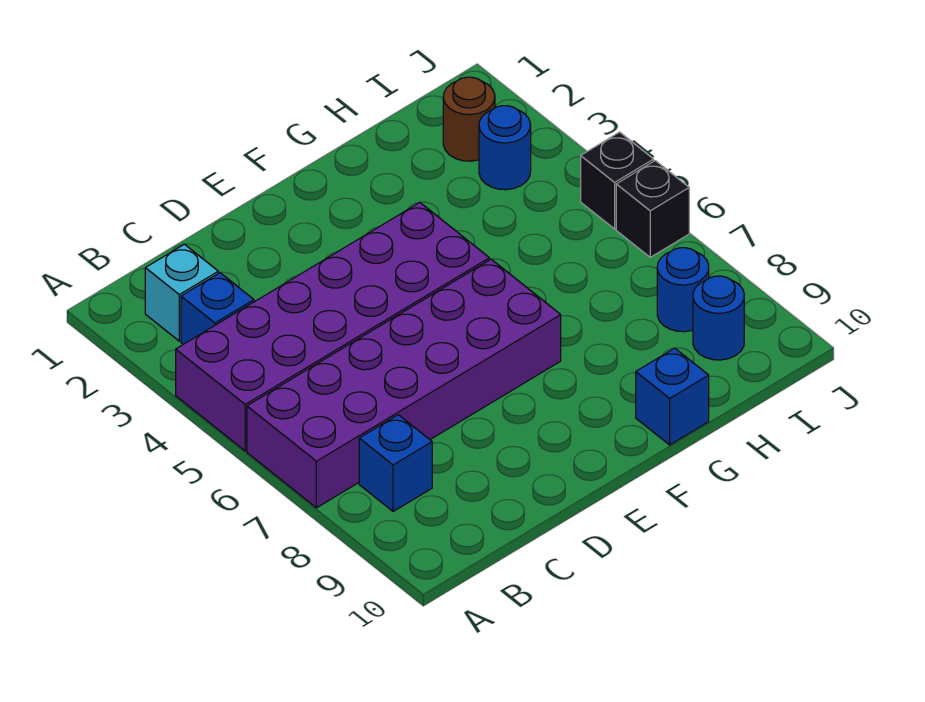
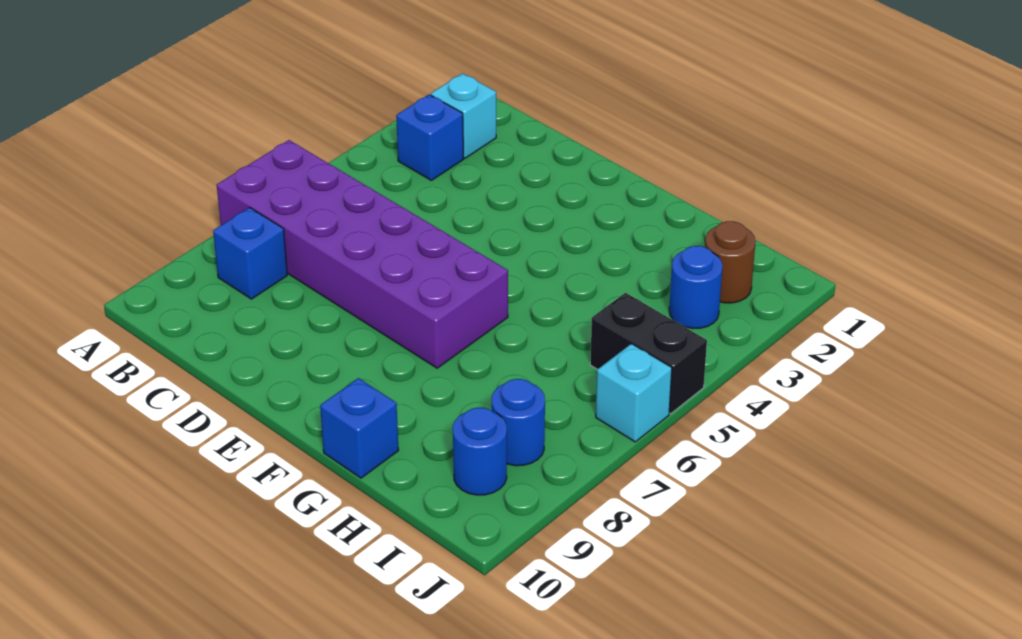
purple brick A4:F5 level 1 -> none
black brick J5 level 1 -> black brick I5:J5 level 1
black brick J6 level 1 -> cyan brick J6 level 1

